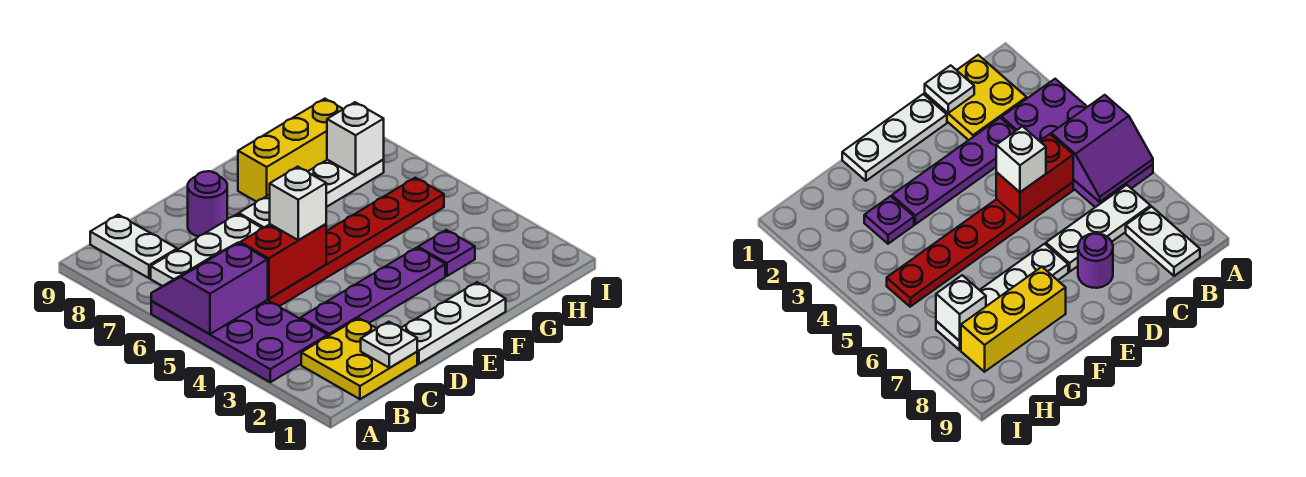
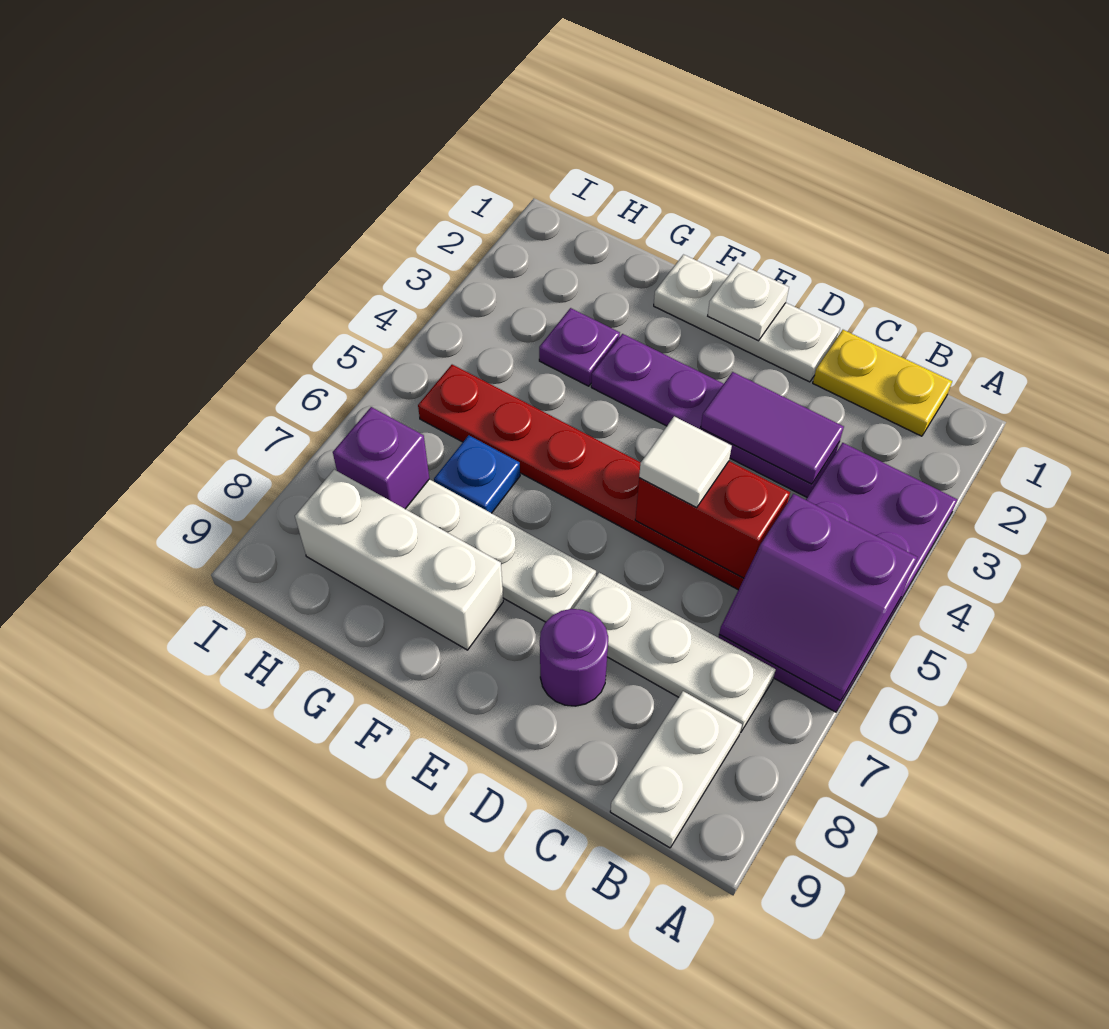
yellow plate B1:C2 level 1 -> yellow plate B1:C1 level 1
white plate C1 level 2 -> white plate E1 level 2
none -> purple tile C3:D3 level 2
white brick D5 level 3 -> white tile D5 level 3
yellow brick F8:H8 level 1 -> white brick F8:H8 level 1
none -> blue plate G6 level 1
white brick H7 level 2 -> purple brick H7 level 2

